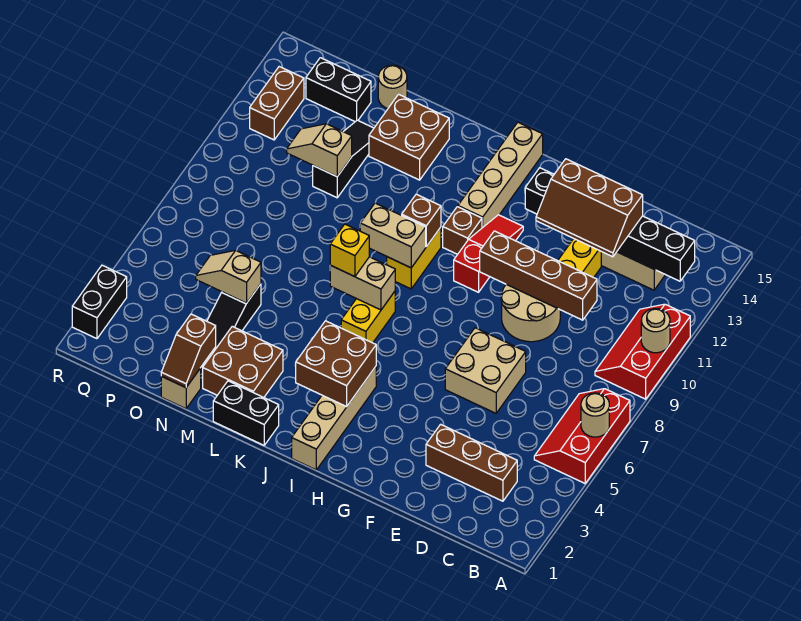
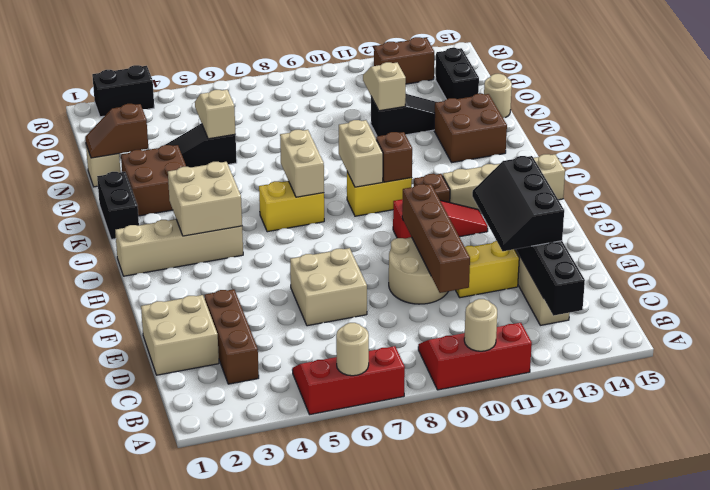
none -> tan brick D1:E2 level 1
brown slope D12:F13 level 3 top 13 -> black slope D12:F13 level 3 top 13
brown brick I3:J4 level 2 -> tan brick I3:J4 level 2
yellow brick K7 level 3 -> none

